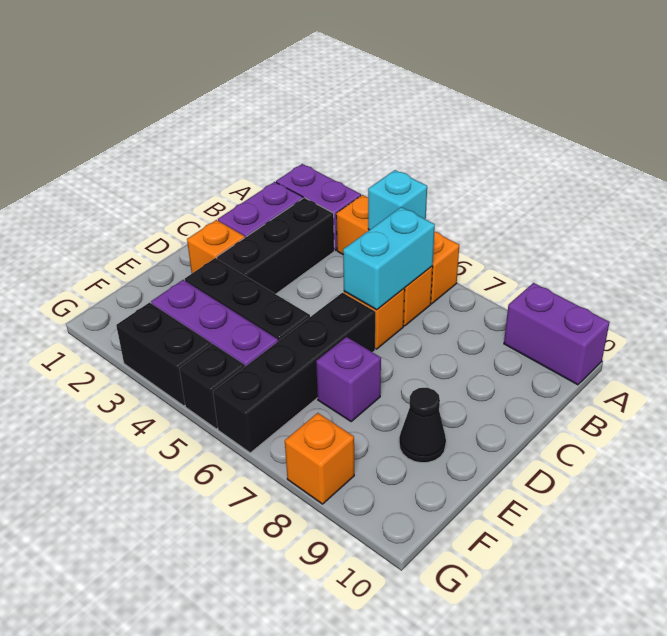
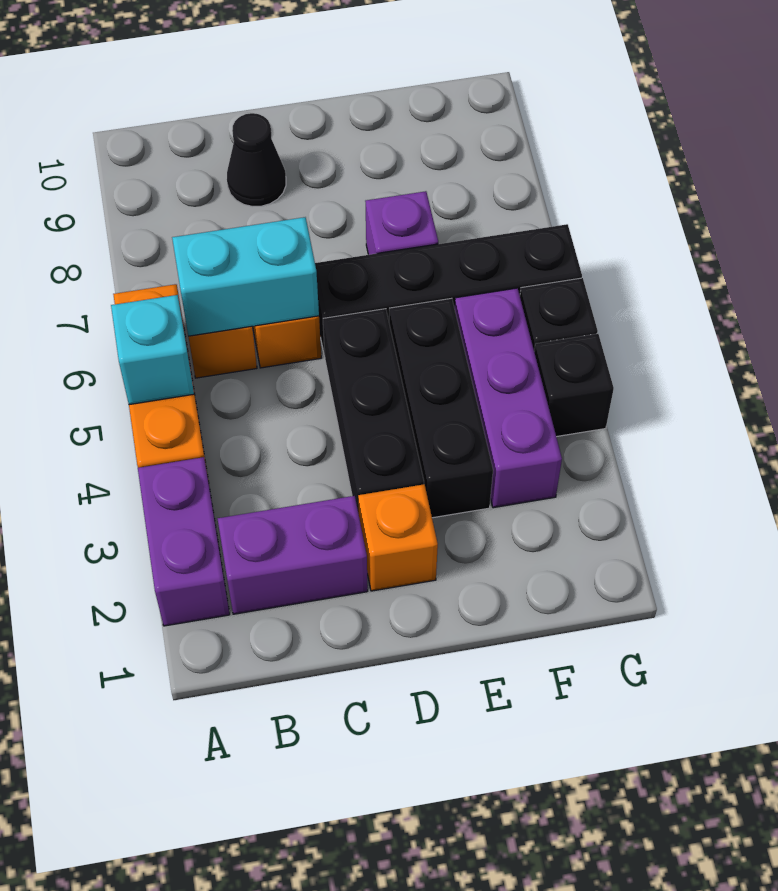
purple brick A9:A10 level 1 -> none
black brick B3:D3 level 1 -> black brick D3:D5 level 1
black cone E9 level 1 -> black cone C9 level 1
black brick G3:G4 level 1 -> black brick G4 level 1
orange brick G8 level 1 -> none

